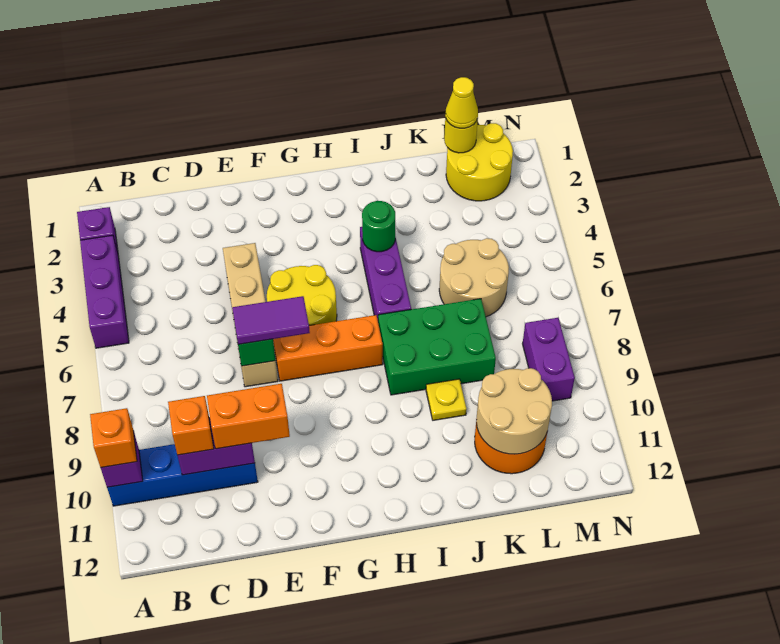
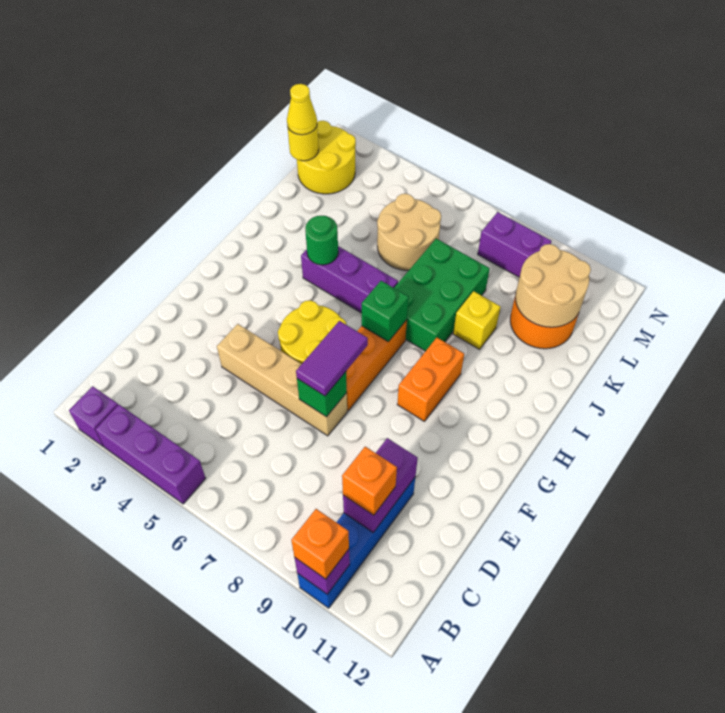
orange brick D10:E10 level 3 -> orange brick G9:H9 level 1
none -> green brick H7 level 2
yellow plate J9 level 1 -> yellow brick J9 level 1

